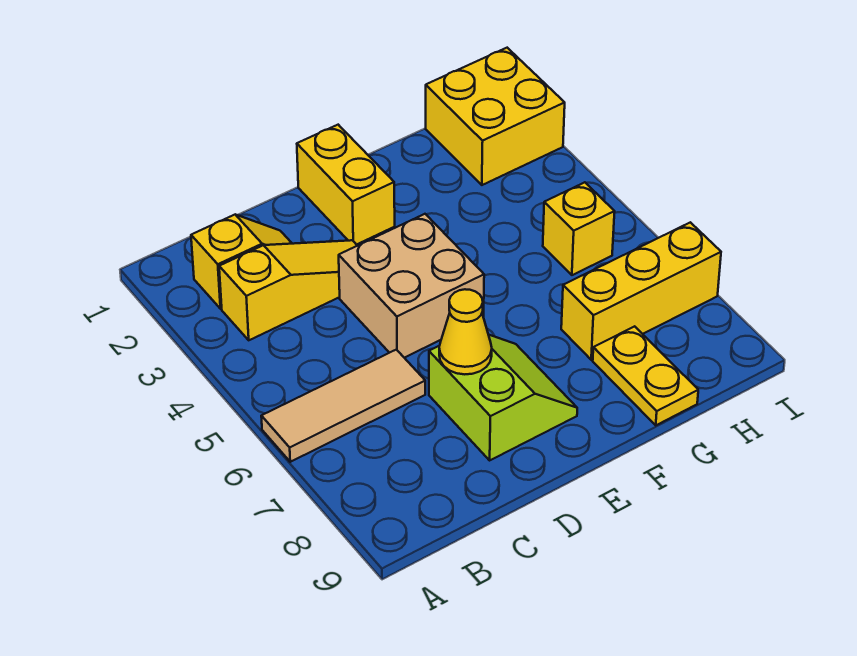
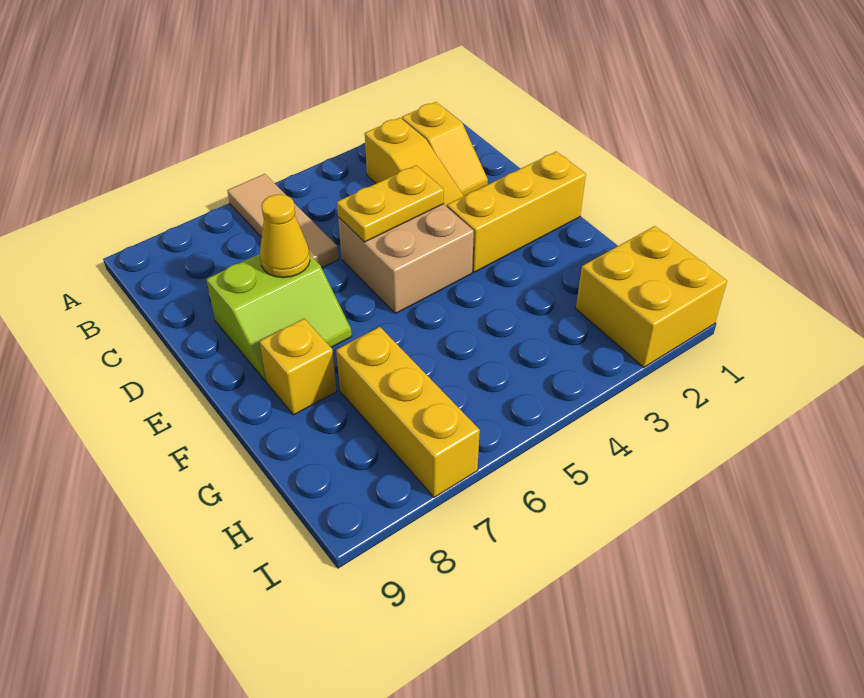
yellow brick E1:E2 level 1 -> yellow brick E1:E3 level 1
yellow plate G8:G9 level 1 -> yellow plate D4:D5 level 2
yellow brick H5 level 1 -> yellow brick F8 level 1

